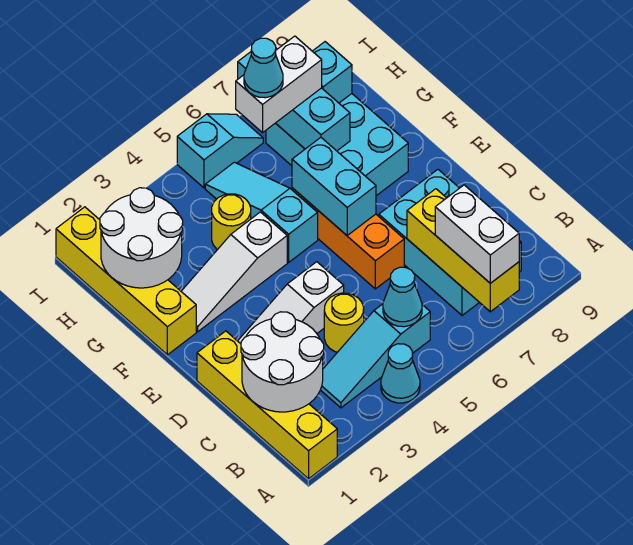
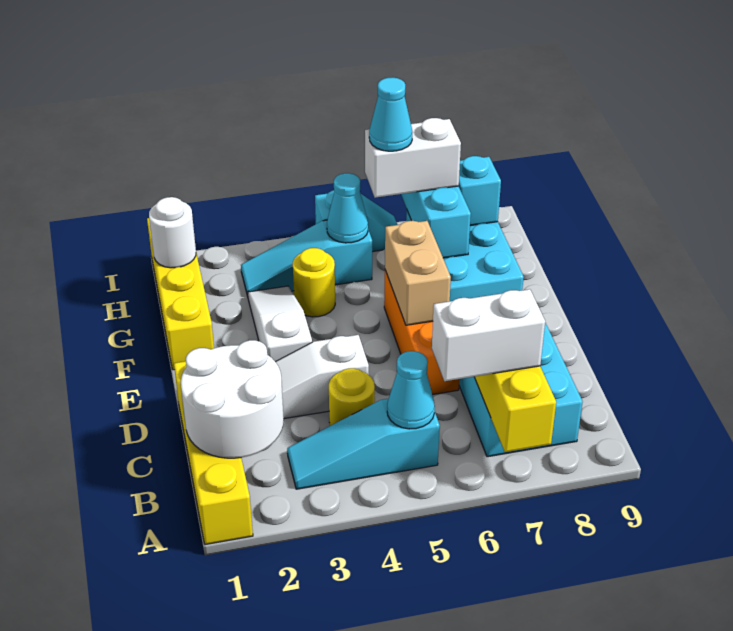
cyan cone A4 level 1 -> cyan cone H5 level 2
white brick A7:B7 level 3 -> white brick B6:B7 level 3
cyan brick E6:F6 level 2 -> tan brick E6:F6 level 2
white slope F2:F4 level 1 top 4 -> white slope E3:G3 level 1 top E
cyan slope F5:H5 level 1 top F -> cyan slope H3:H5 level 1 top 5
white round brick G1:H2 level 2 -> white round brick H1 level 2

